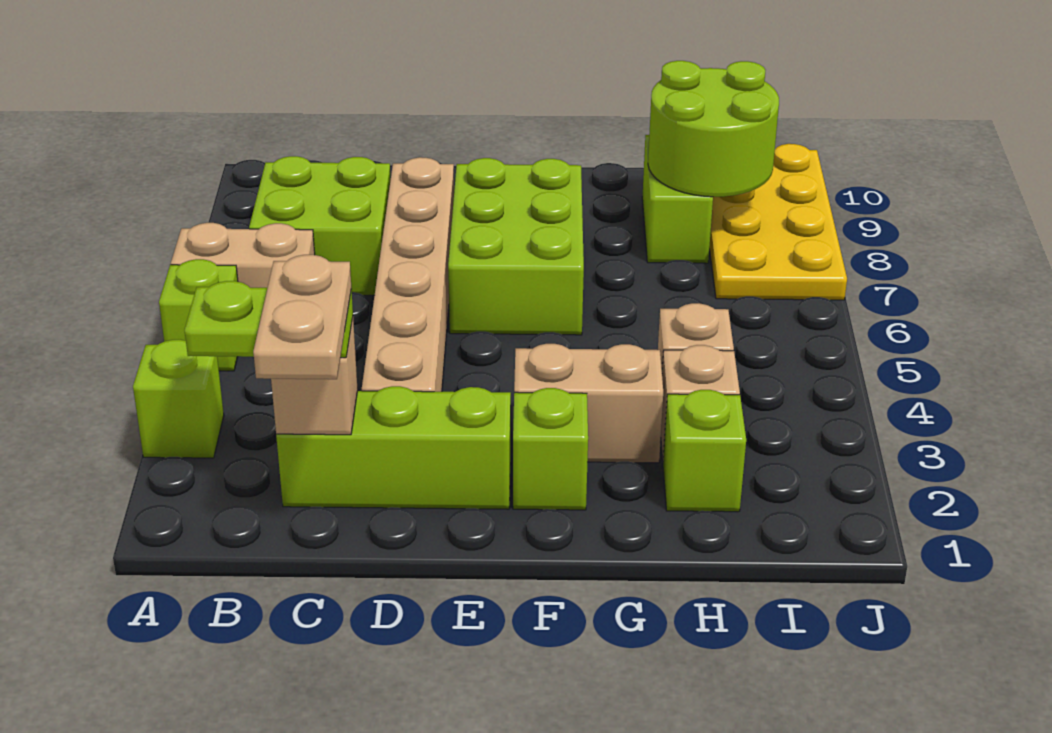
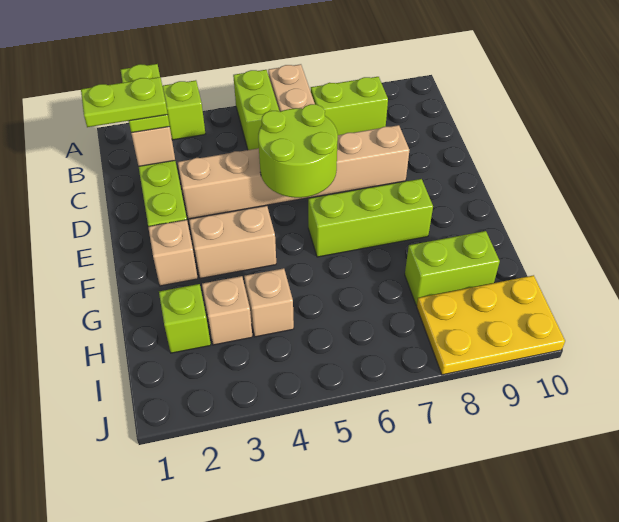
lime brick A5 level 1 -> lime brick A5:B5 level 1
lime brick B7:C8 level 1 -> lime brick B7:B8 level 1
tan plate C1:C2 level 4 -> lime plate C1:C2 level 4
lime brick E6:F8 level 1 -> lime brick F6:F8 level 1
lime brick F2 level 1 -> tan brick F2 level 1
tan brick F3:G3 level 1 -> tan brick F3:F4 level 1
lime round brick H8:I9 level 2 -> lime round brick D5:E6 level 2
yellow plate I7:J10 level 1 -> yellow plate I8:J10 level 1

